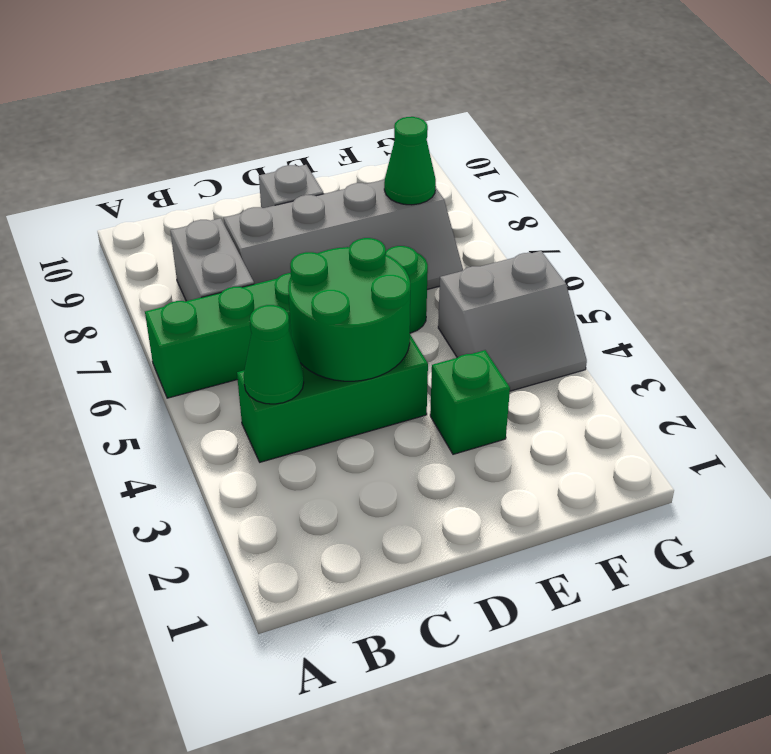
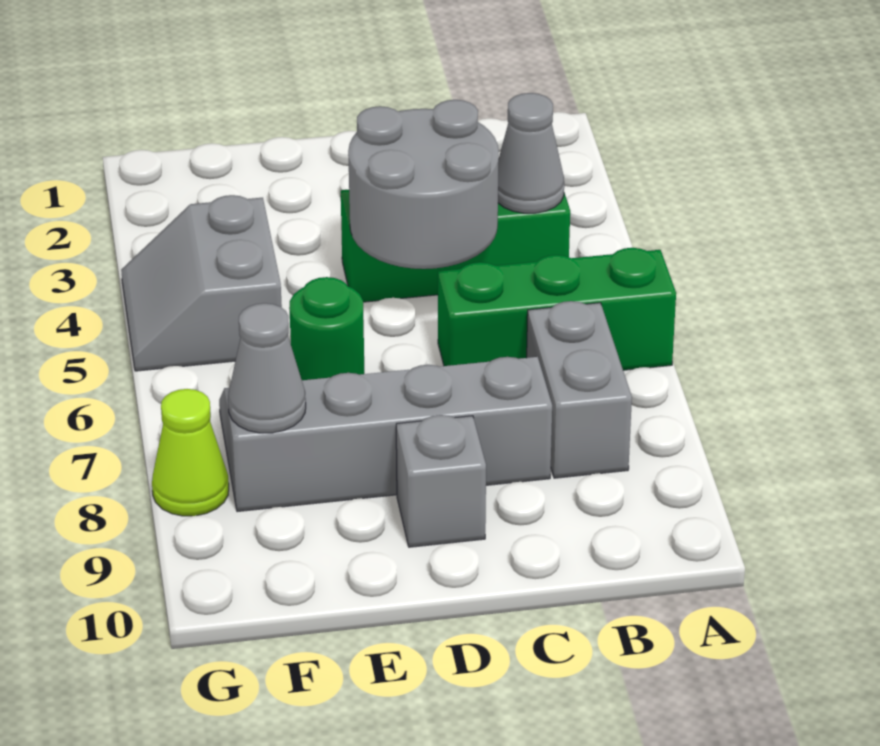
green cone B4 level 2 -> grey cone B4 level 2
green round brick C4:D5 level 2 -> grey round brick C4:D5 level 2
green brick E3 level 1 -> none
grey slope F4:G5 level 1 top 5 -> grey slope F4:G5 level 1 top F
green cone F8 level 2 -> grey cone F8 level 2
none -> lime cone G8 level 1

